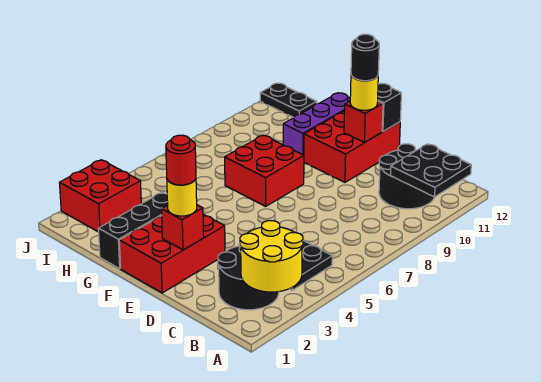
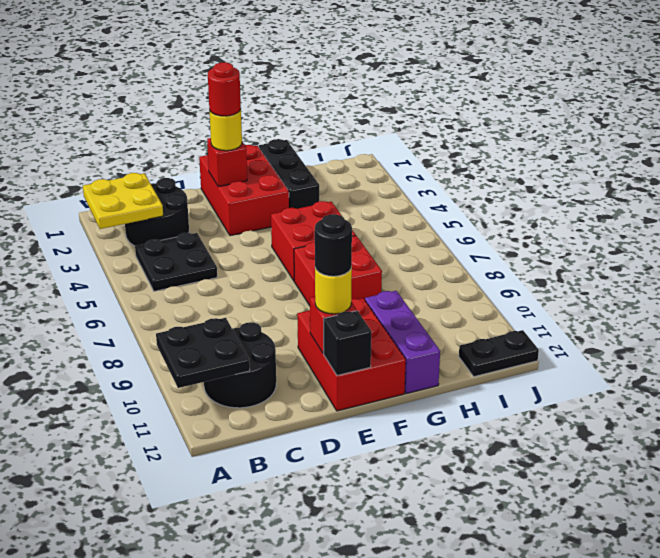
yellow round brick A2:B3 level 2 -> yellow plate A2:B3 level 2
red brick I2:J3 level 1 -> red brick F5:G6 level 1

